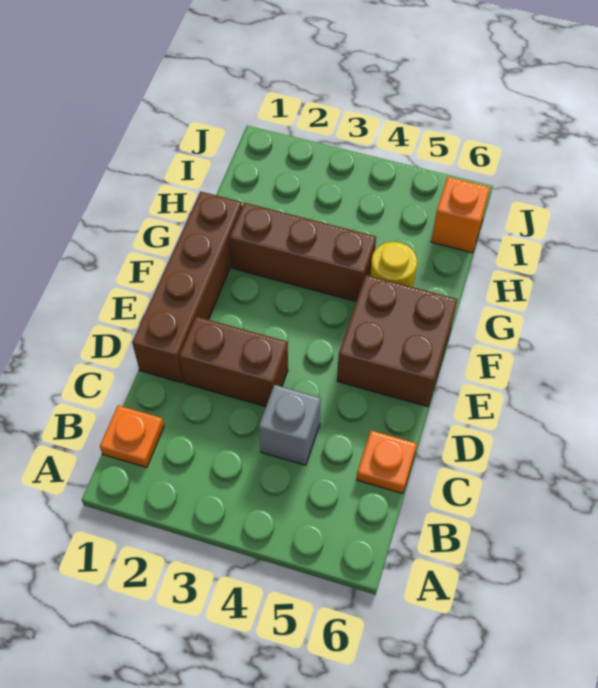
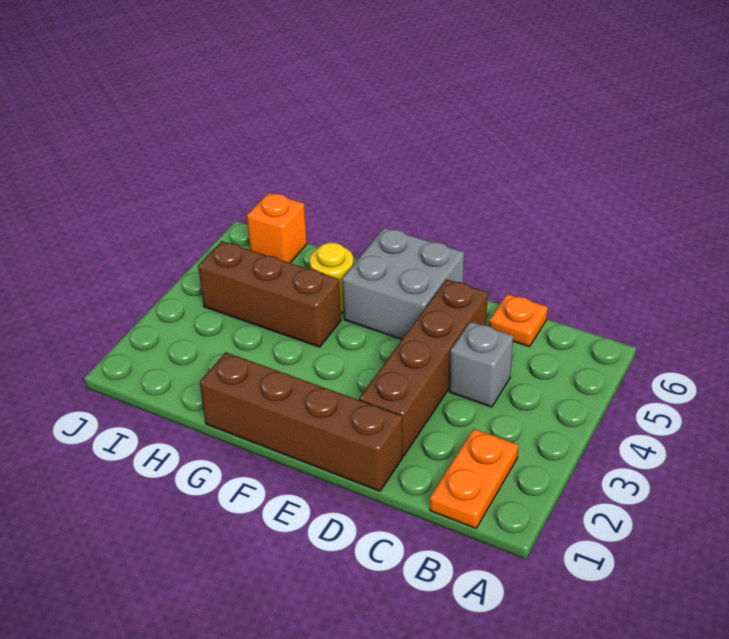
orange plate B1 level 1 -> orange plate B1:B2 level 1
brown brick D2:D3 level 1 -> brown brick D2:D5 level 1
brown brick E5:F6 level 1 -> grey brick E5:F6 level 1
brown brick G2:G4 level 1 -> brown brick G4:I4 level 1

